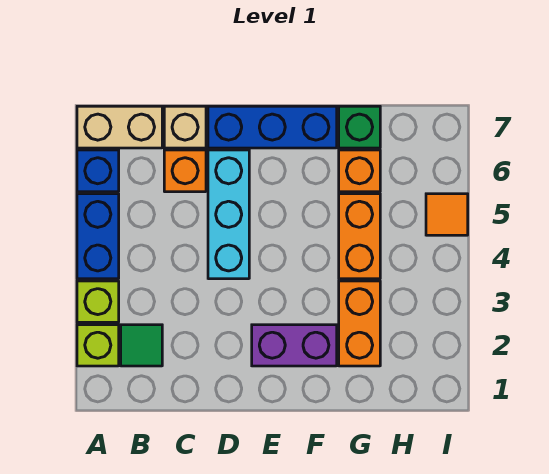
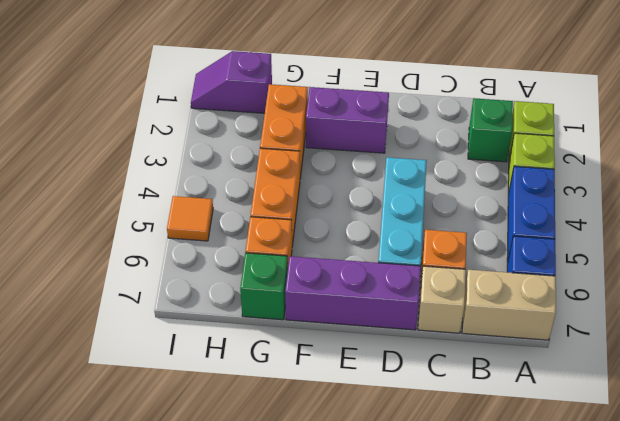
green tile B2 level 1 -> green brick B2 level 1
blue brick D7:F7 level 1 -> purple brick D7:F7 level 1
none -> purple slope H1:I1 level 1 top H

